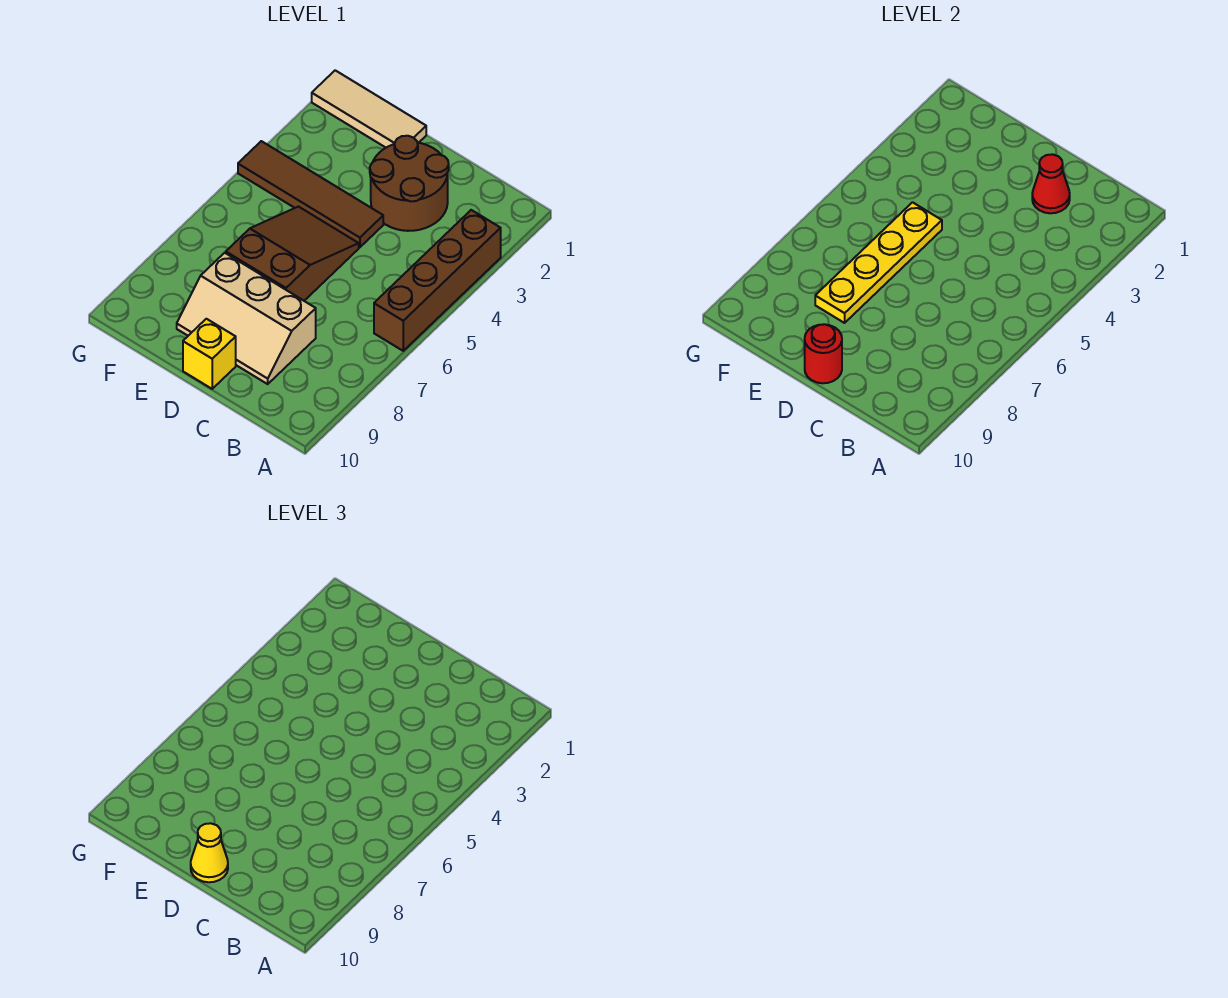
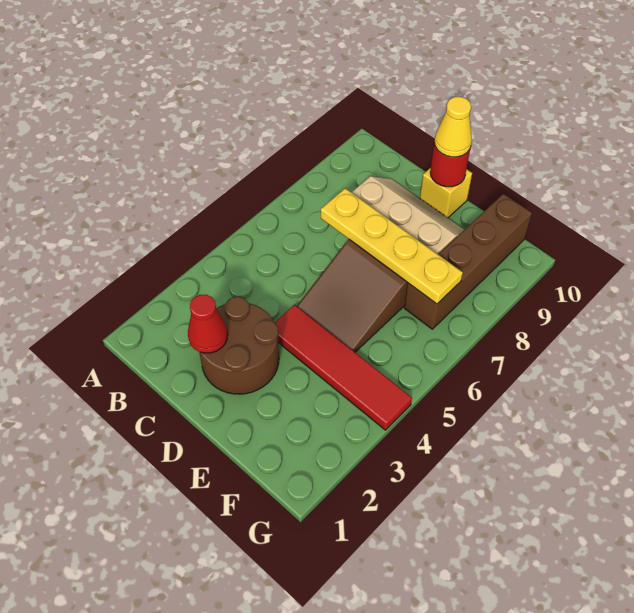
brown brick A3:A6 level 1 -> brown brick F7:F10 level 1
brown tile D4:G4 level 1 -> red tile D4:G4 level 1
tan tile E1:G1 level 1 -> none
yellow plate E5:E8 level 2 -> yellow plate C7:F7 level 2

